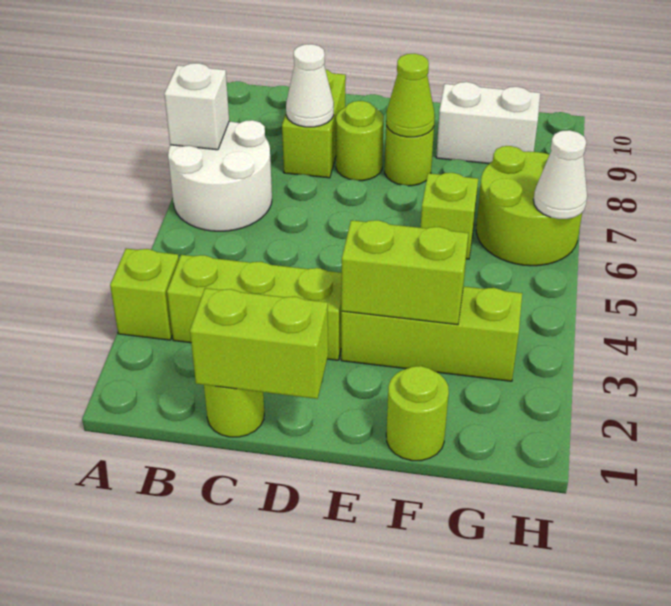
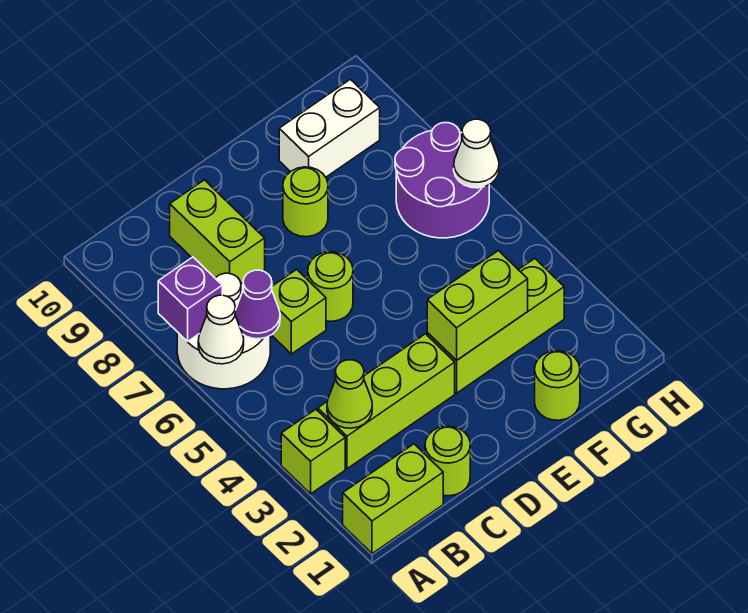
white brick A7 level 2 -> purple brick A7 level 2
none -> purple cone B6 level 2
lime brick C1:D1 level 2 -> lime brick A1:B1 level 1
white cone C8 level 2 -> white cone A6 level 2
lime round brick D8 level 1 -> lime round brick D6 level 1
lime cone E8 level 2 -> lime cone B3 level 2
lime brick F6 level 1 -> lime brick C6 level 1
lime round brick G6:H7 level 1 -> purple round brick G6:H7 level 1

